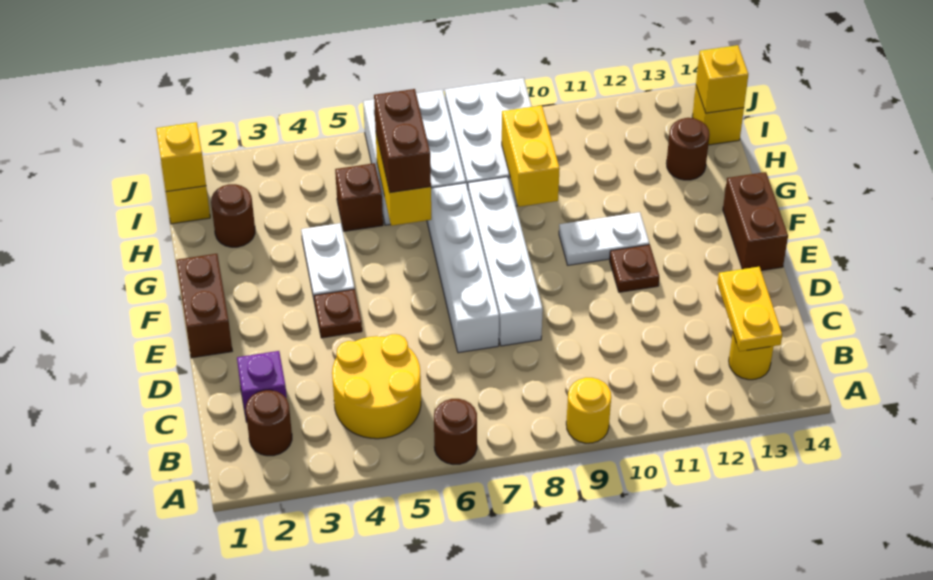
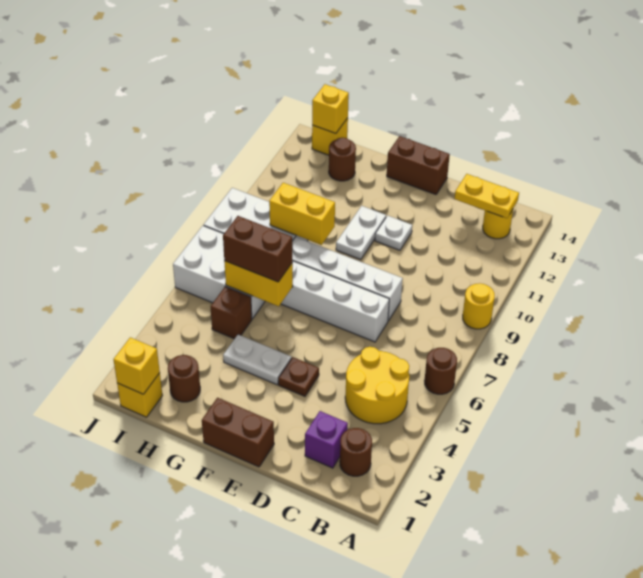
brown plate E11 level 1 -> white plate E11 level 1

